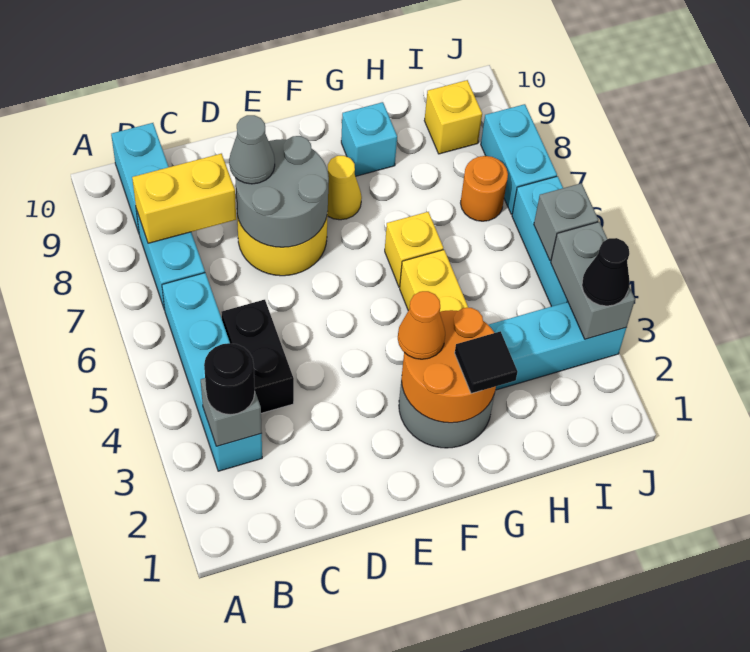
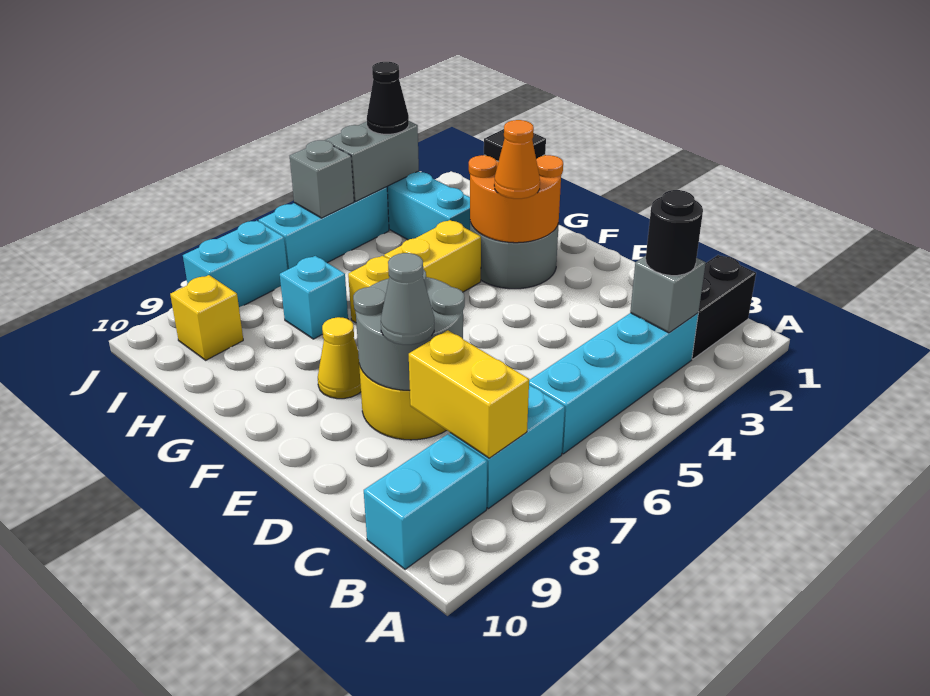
black brick C4:C5 level 1 -> black brick B1:B2 level 1
cyan brick G9 level 1 -> cyan brick H7 level 1
orange round brick I7 level 1 -> none

